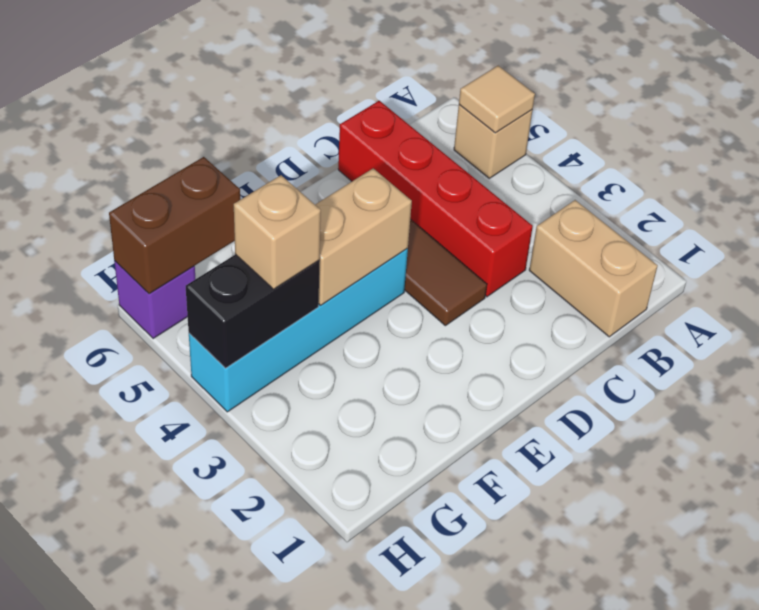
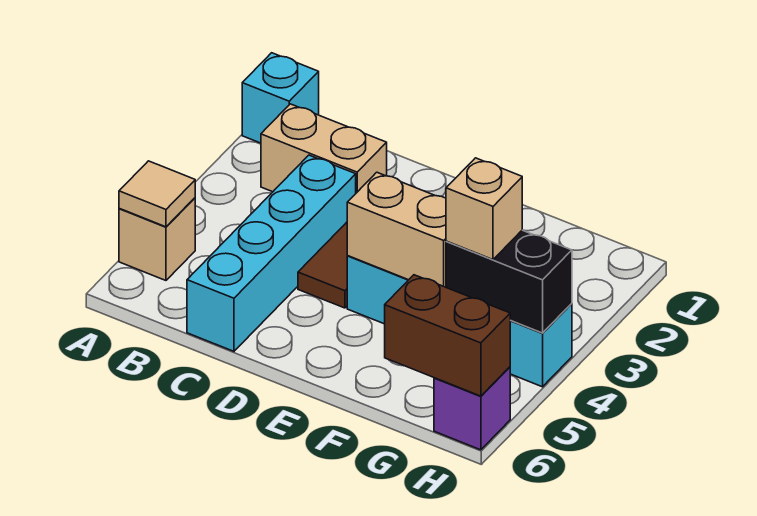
none -> cyan brick A1 level 1
tan brick B1:B2 level 1 -> tan brick B2:C2 level 1
red brick C3:C6 level 1 -> cyan brick C3:C6 level 1

